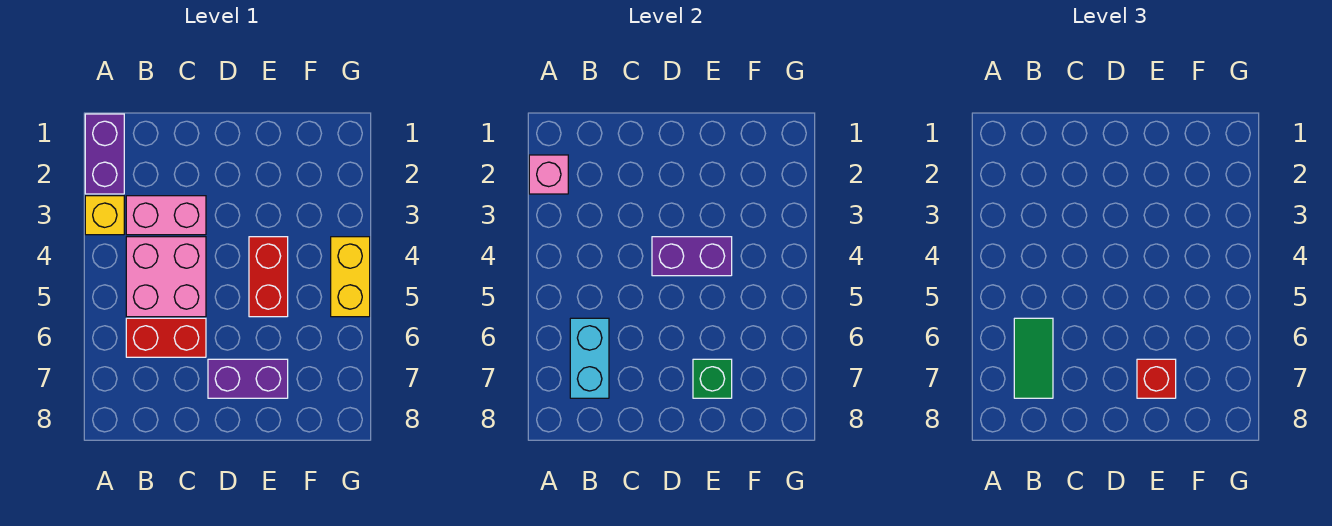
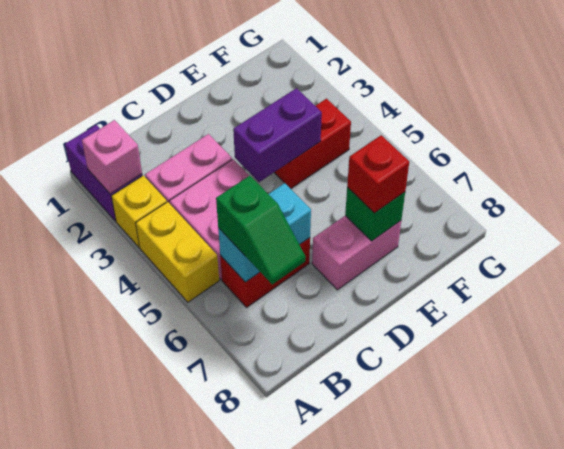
cyan brick B6:B7 level 2 -> cyan brick B6:C6 level 2
green tile B6:B7 level 3 -> green slope B6:B7 level 3 top 6
purple brick D7:E7 level 1 -> pink brick D7:E7 level 1
red brick E4:E5 level 1 -> red brick E4:F4 level 1
yellow brick G4:G5 level 1 -> yellow brick A4:A5 level 1

